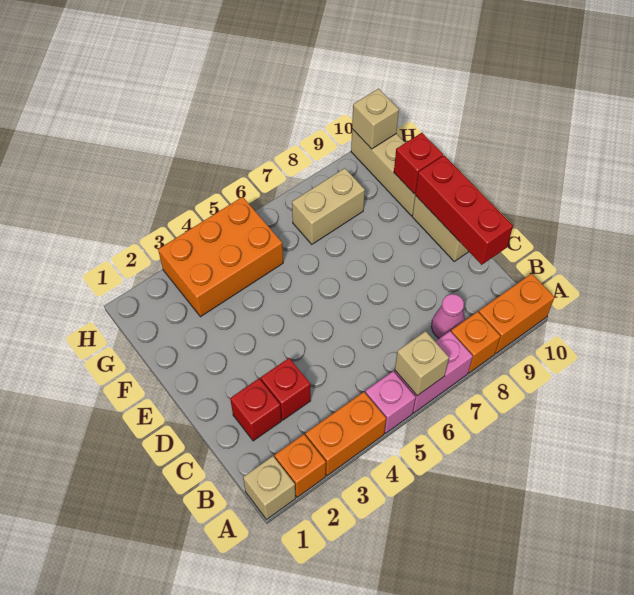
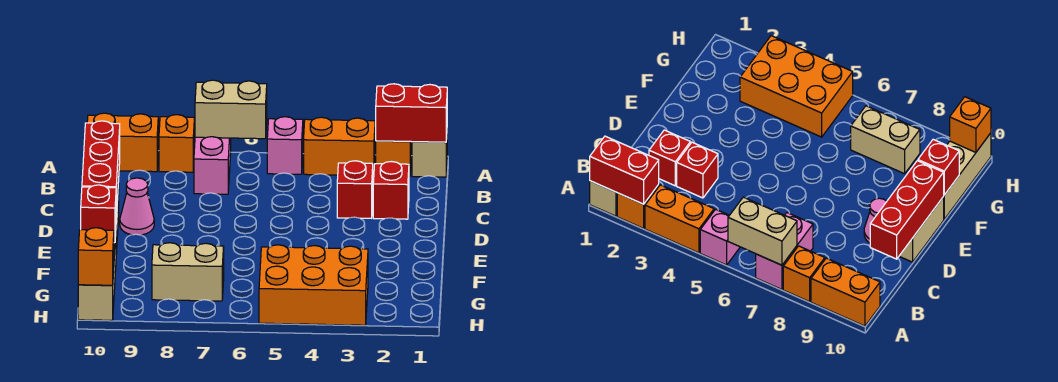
none -> red brick A1:A2 level 2
pink brick A6:A7 level 1 -> pink brick A7:B7 level 1
tan brick A6 level 2 -> tan brick A6:A7 level 2
pink cone B8 level 1 -> pink cone D9 level 1
tan brick H10 level 2 -> orange brick H10 level 2

